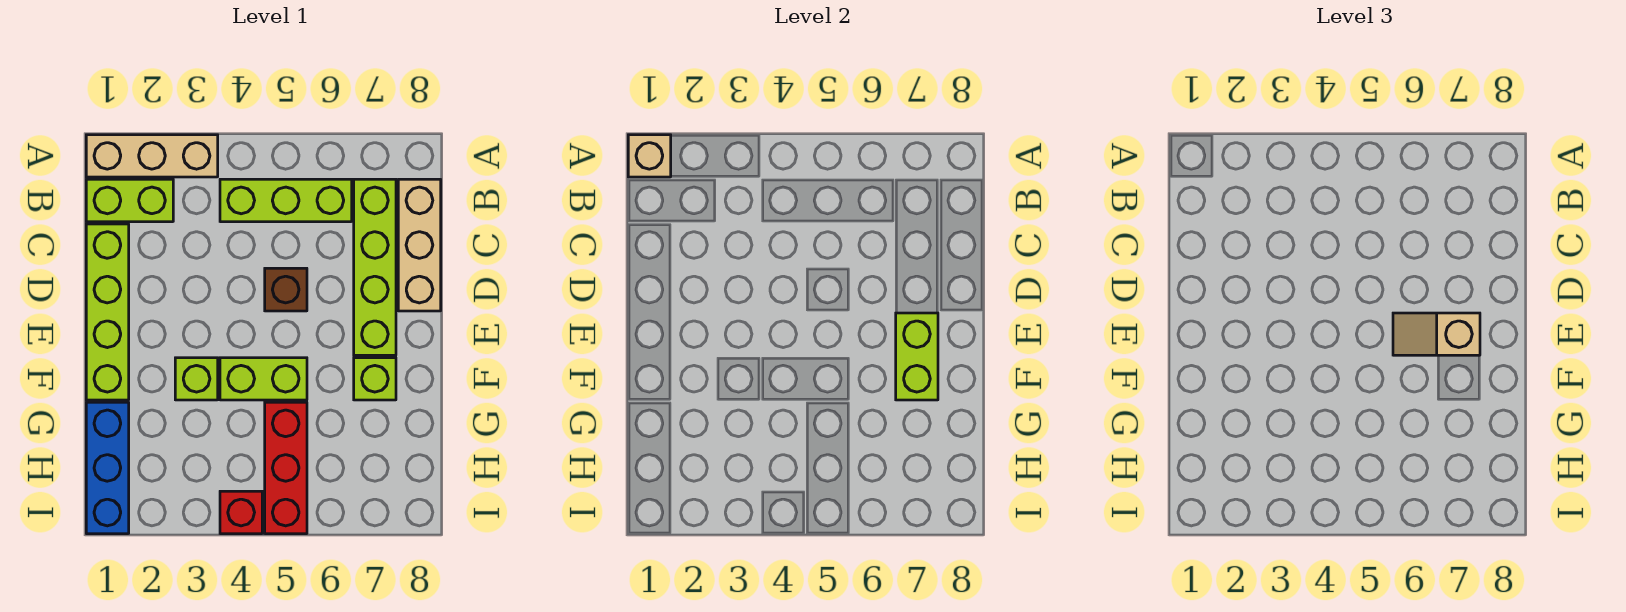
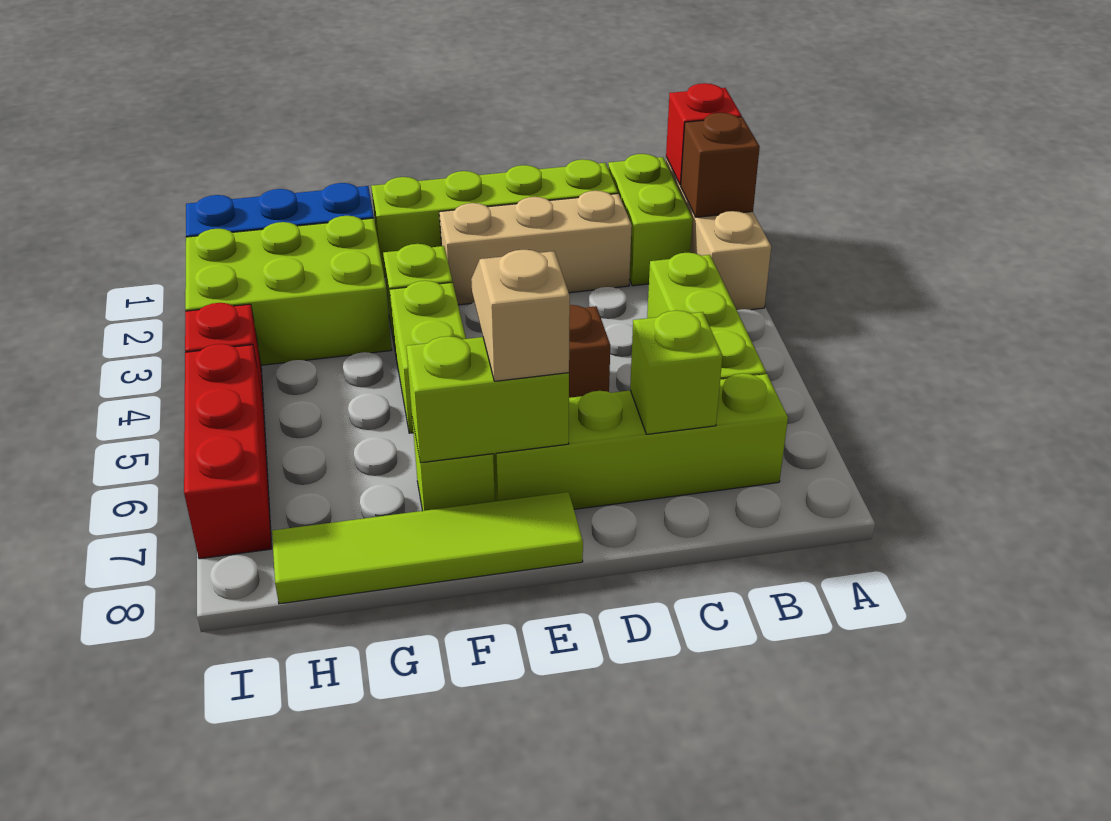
tan brick A1 level 2 -> red brick A1 level 2
none -> brown brick A2 level 2
tan brick B8:D8 level 1 -> tan brick C2:E2 level 1
none -> lime brick C7 level 2
none -> lime tile E8:H8 level 1
none -> lime brick G2:I3 level 1
red brick G5:I5 level 1 -> red brick I5:I7 level 1

